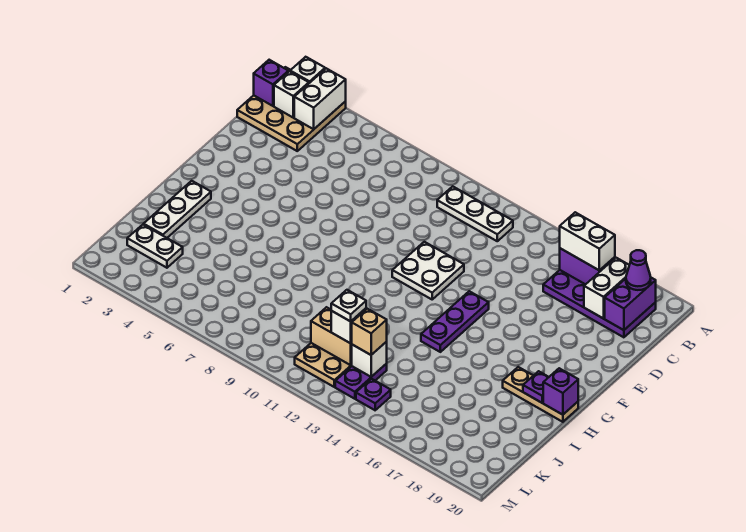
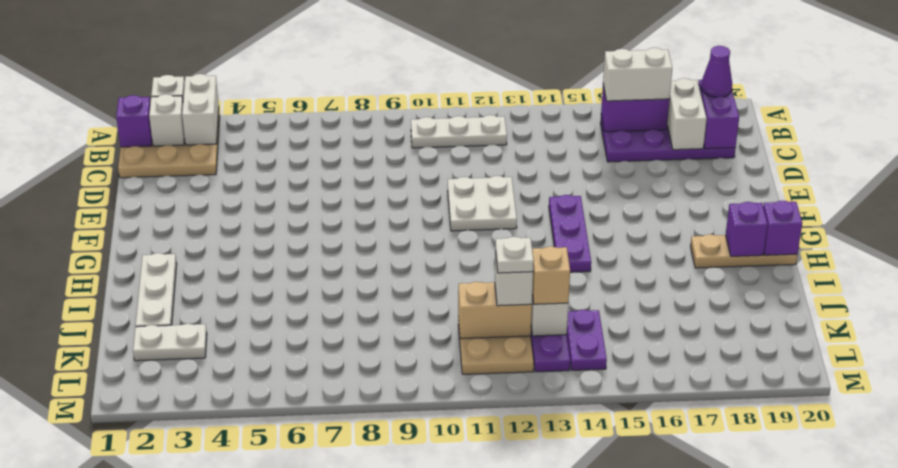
purple plate H19 level 2 -> purple brick H19 level 2
purple plate L14 level 1 -> purple plate K14:L14 level 1

